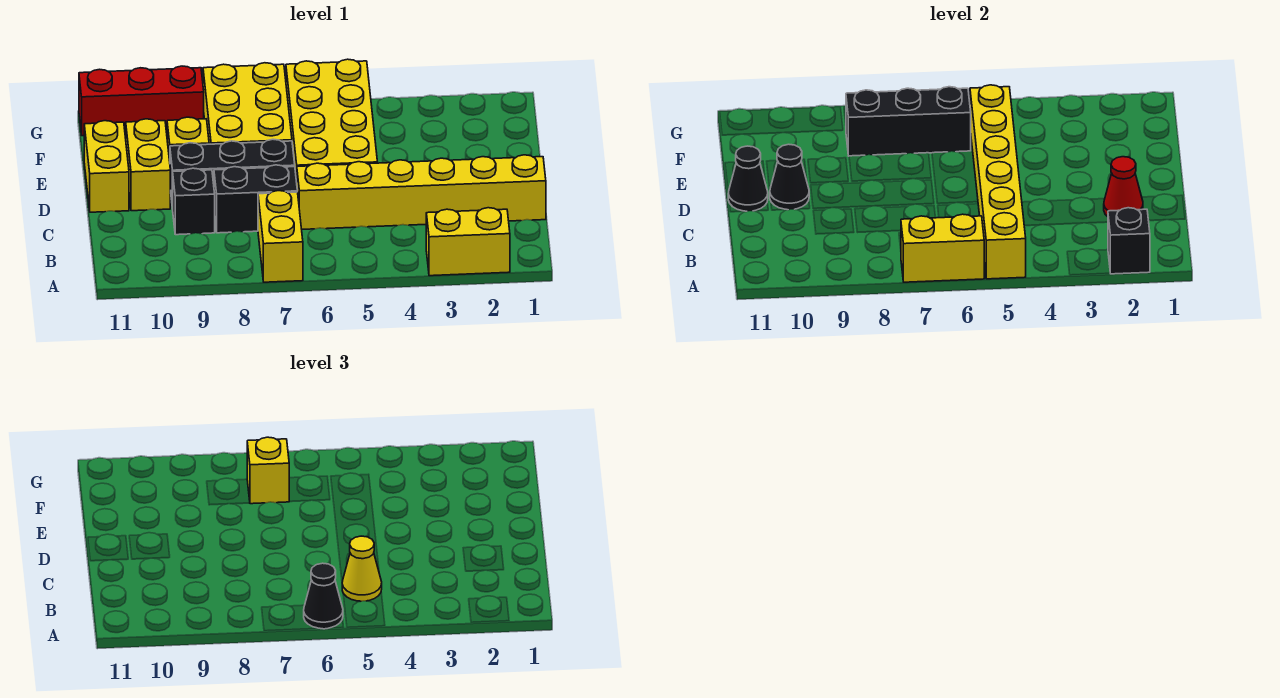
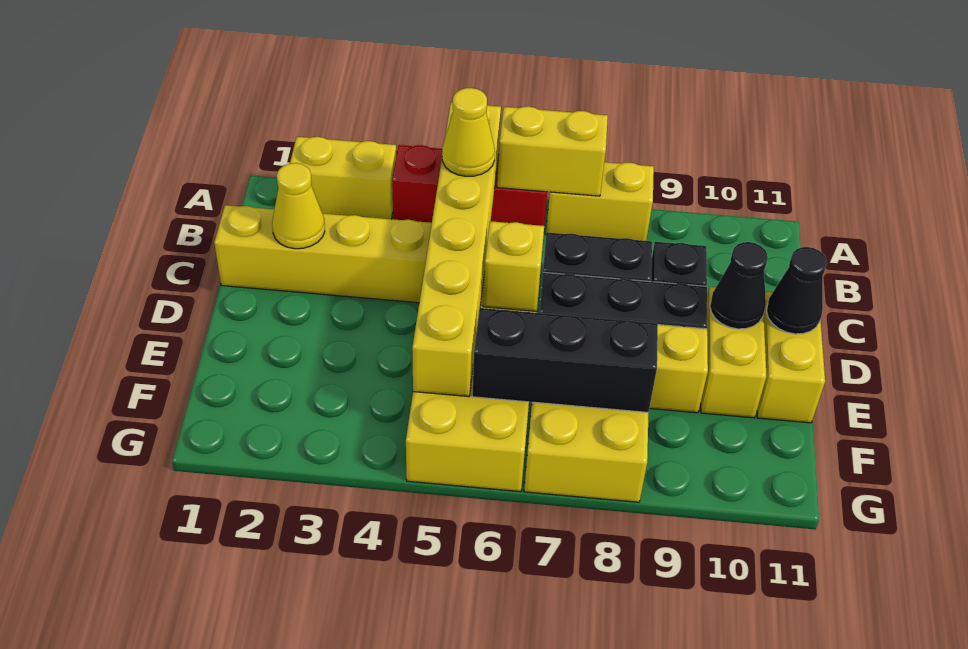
black brick A2 level 2 -> none
black cone A6 level 3 -> none
yellow brick A7:B7 level 1 -> yellow brick A7:A8 level 1
red cone C2 level 2 -> yellow cone C2 level 2
yellow brick F7 level 3 -> yellow brick D6 level 2
red brick G9:G11 level 1 -> red brick A4:A6 level 1

